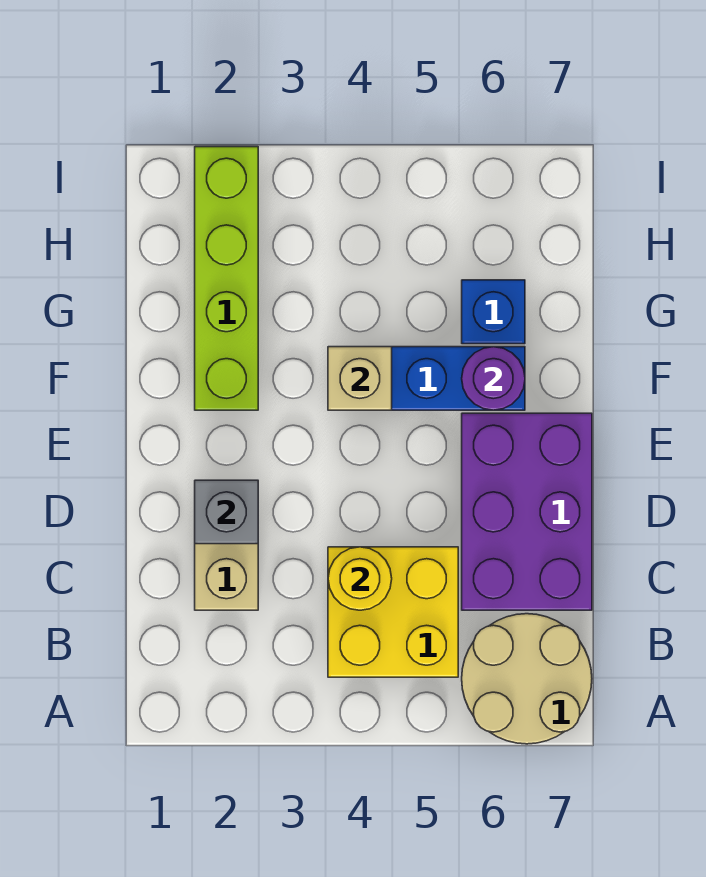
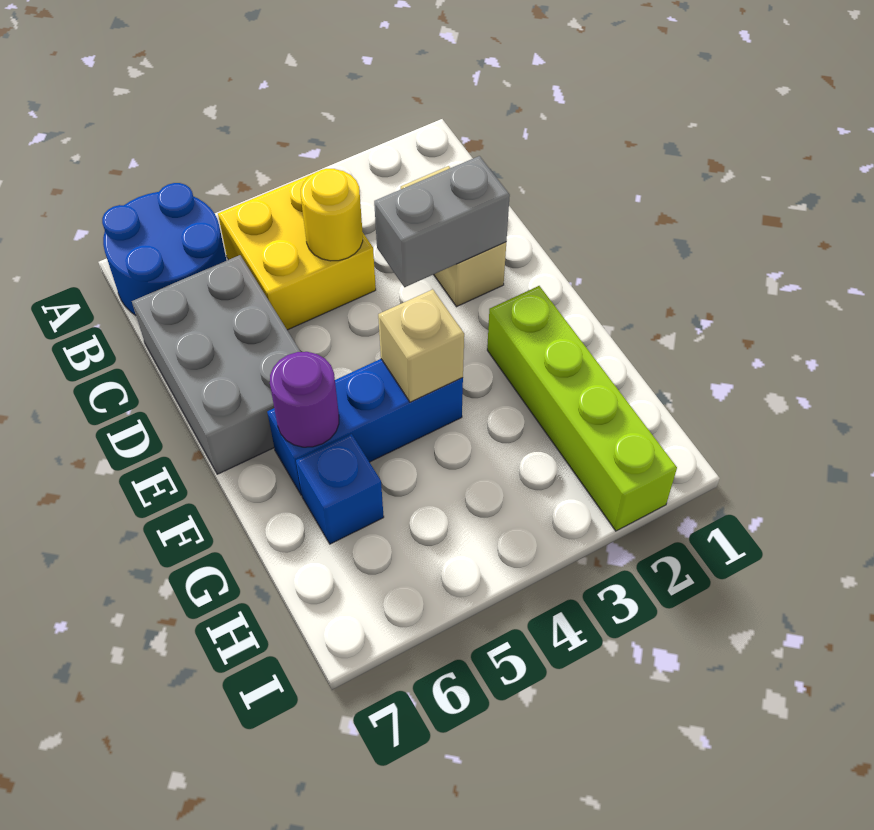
tan round brick A6:B7 level 1 -> blue round brick A6:B7 level 1
purple brick C6:E7 level 1 -> grey brick C6:E7 level 1
grey brick D2 level 2 -> grey brick D2:D3 level 2

